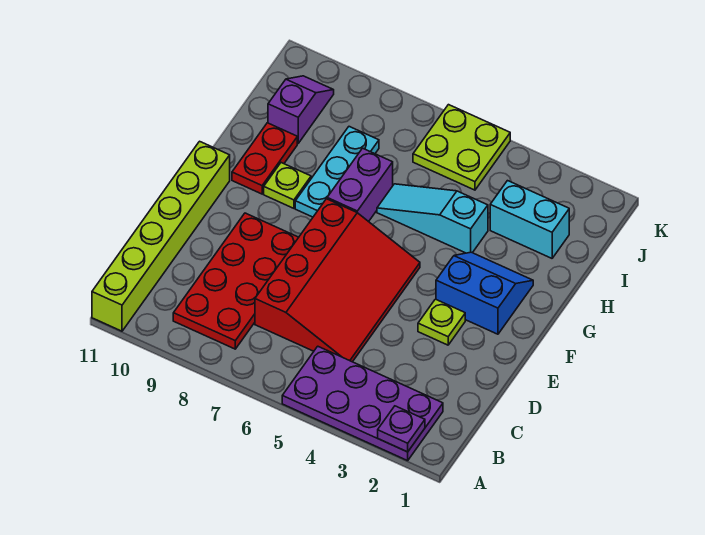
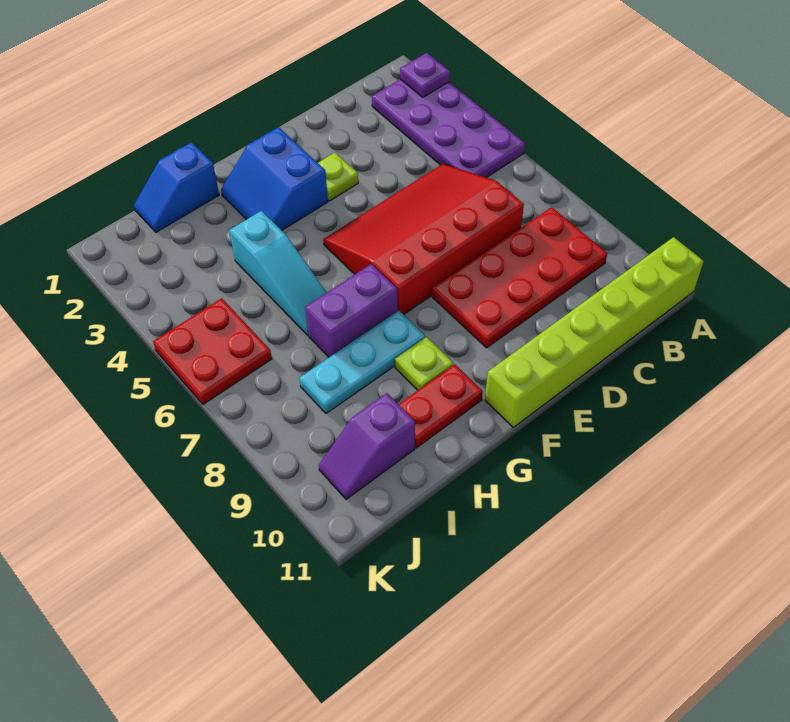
none -> blue slope H1:I1 level 1 top H
cyan brick I2:I3 level 1 -> none
lime plate J5:K6 level 1 -> red plate J5:K6 level 1

